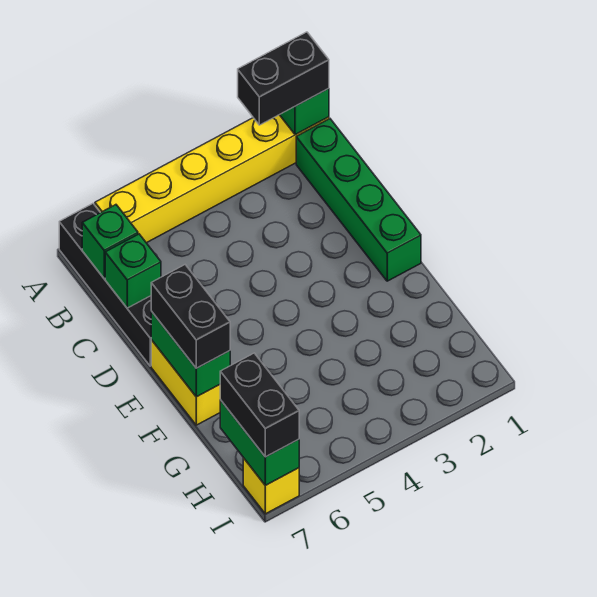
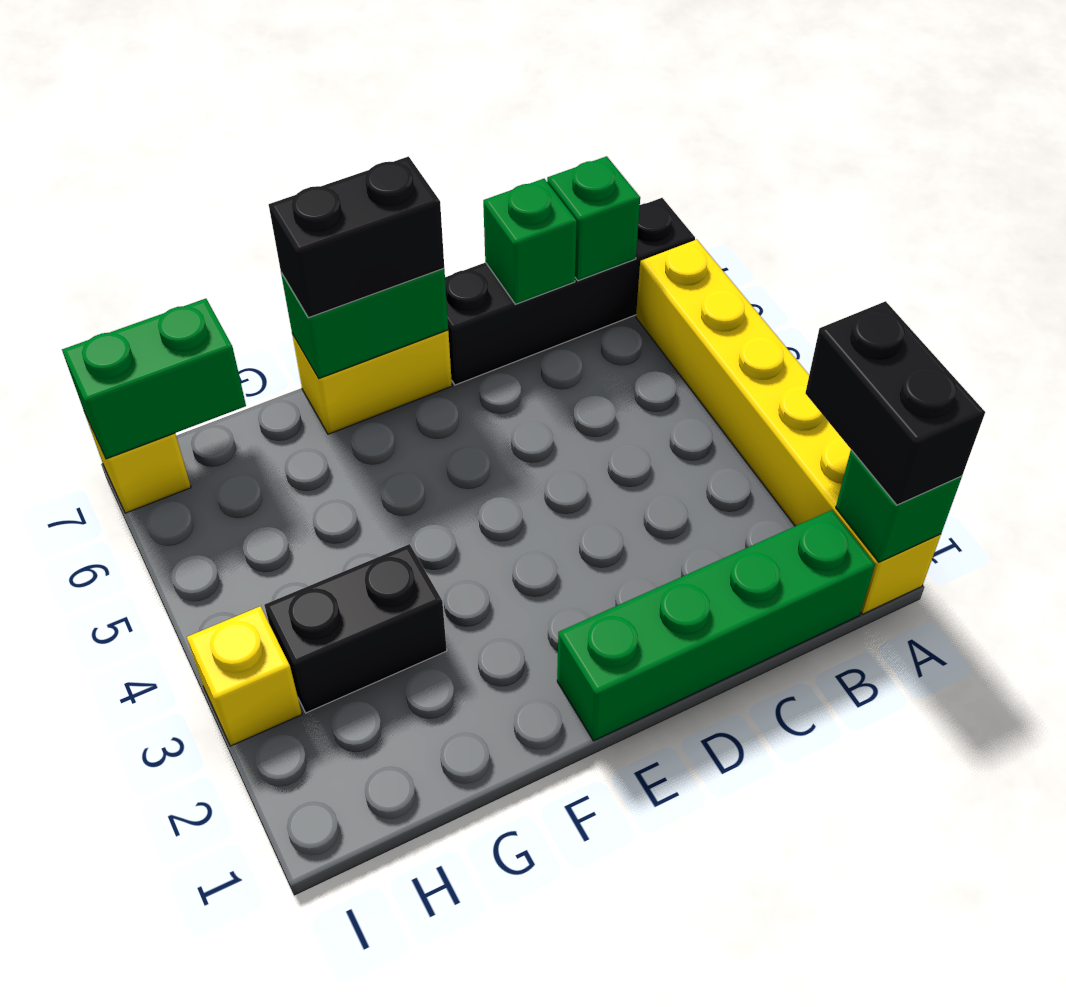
black brick H7:I7 level 3 -> black brick G3:H3 level 1
none -> yellow brick I3 level 1

